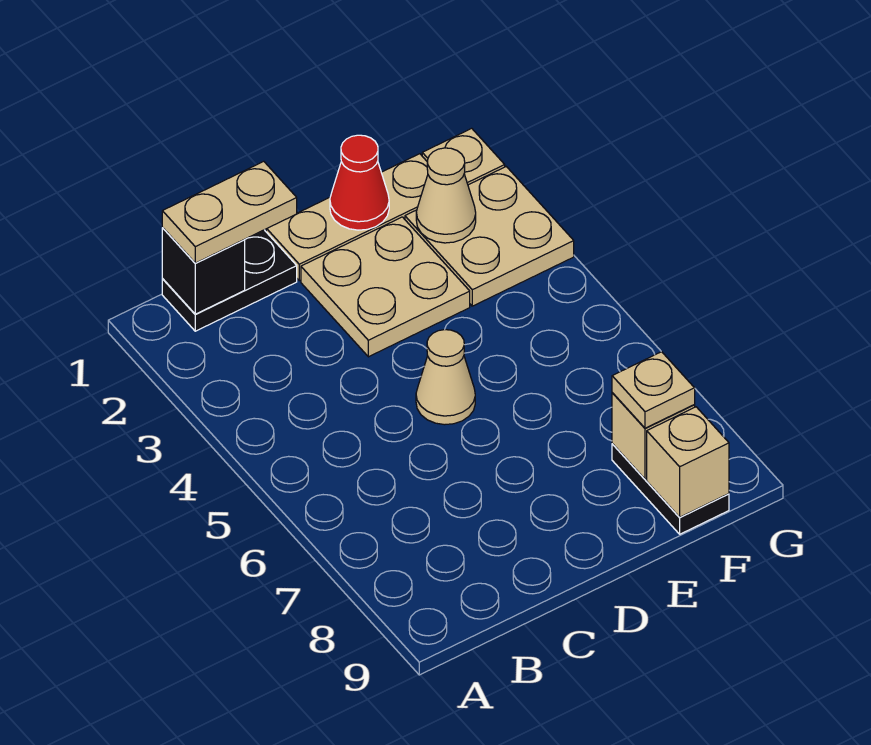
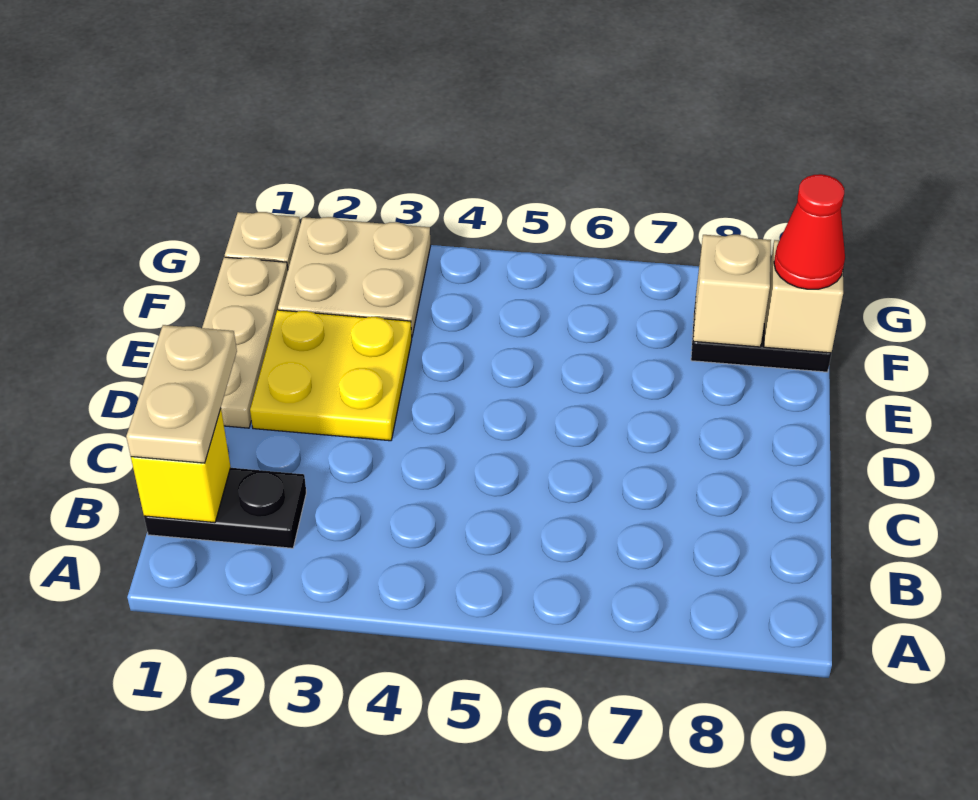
black plate B1:C1 level 1 -> black plate B1:B2 level 1
black brick B1 level 2 -> yellow brick B1 level 2
tan plate D2:E3 level 1 -> yellow plate D2:E3 level 1
tan cone D5 level 1 -> none
red cone E1 level 2 -> red cone F9 level 3
tan cone F2 level 2 -> none
tan plate F8 level 3 -> none

